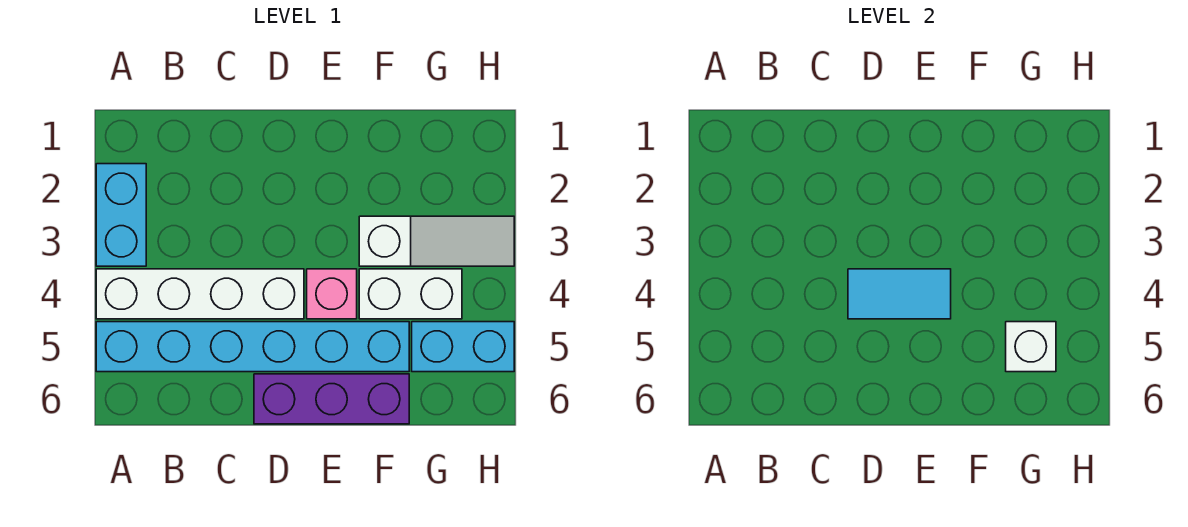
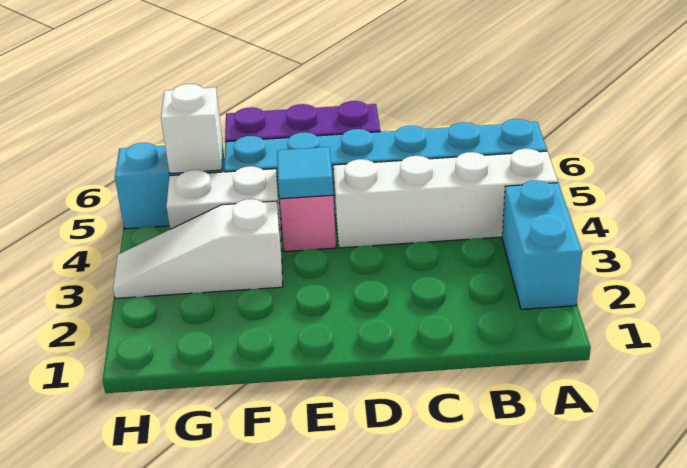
cyan tile D4:E4 level 2 -> cyan tile E4 level 2

